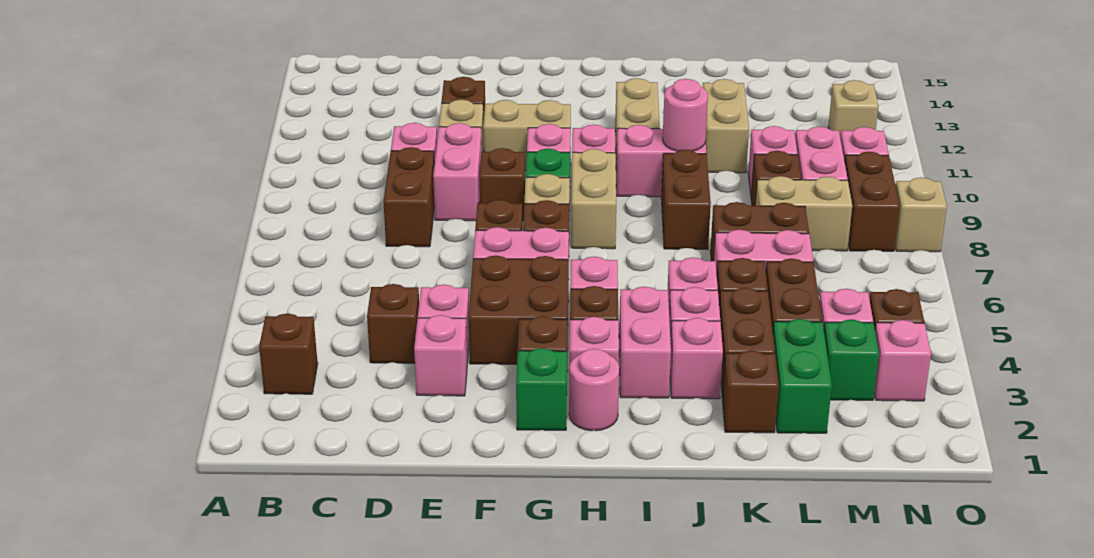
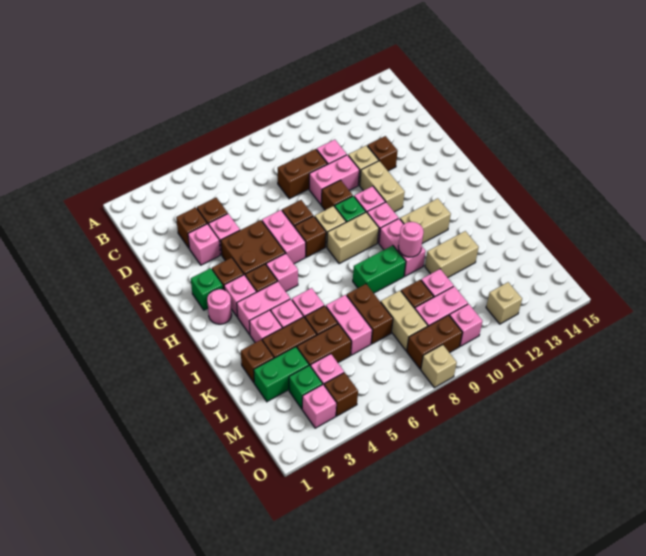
brown brick B3 level 1 -> brown brick D3 level 1
brown brick J8:J9 level 1 -> green brick J8:J9 level 1

